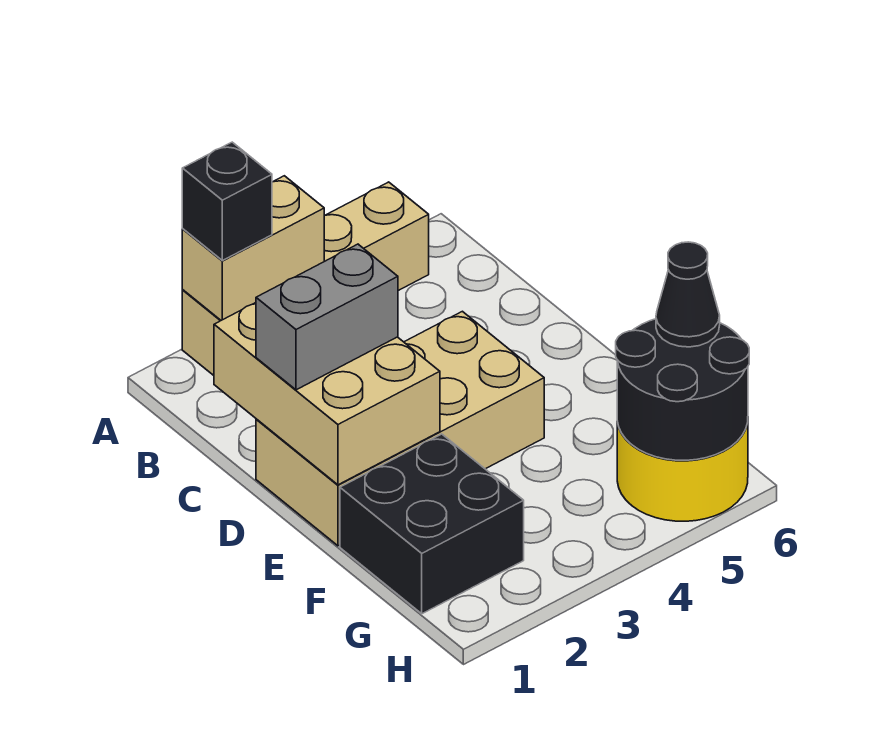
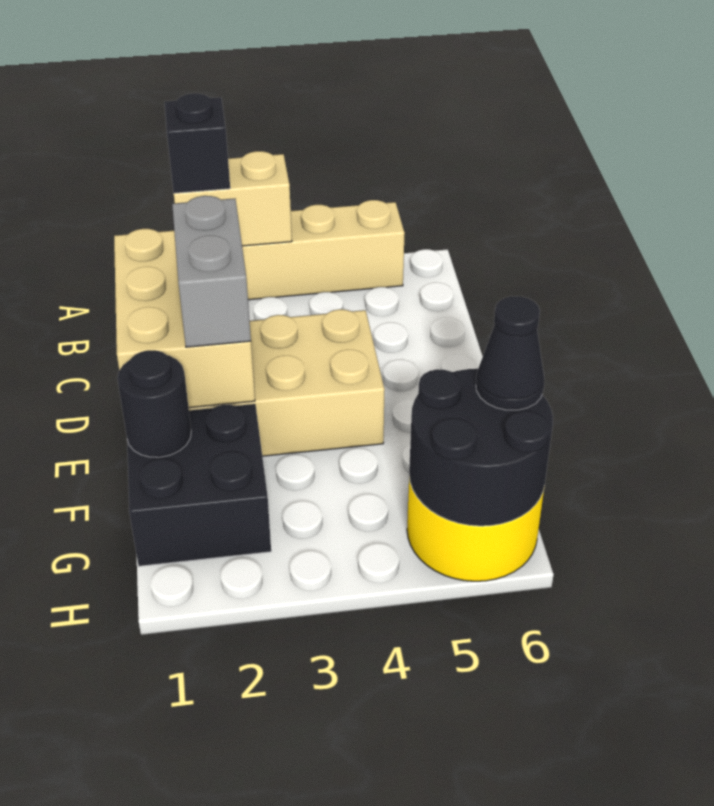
grey brick D1:D2 level 3 -> grey brick D2:E2 level 3
none -> black round brick F1 level 2

